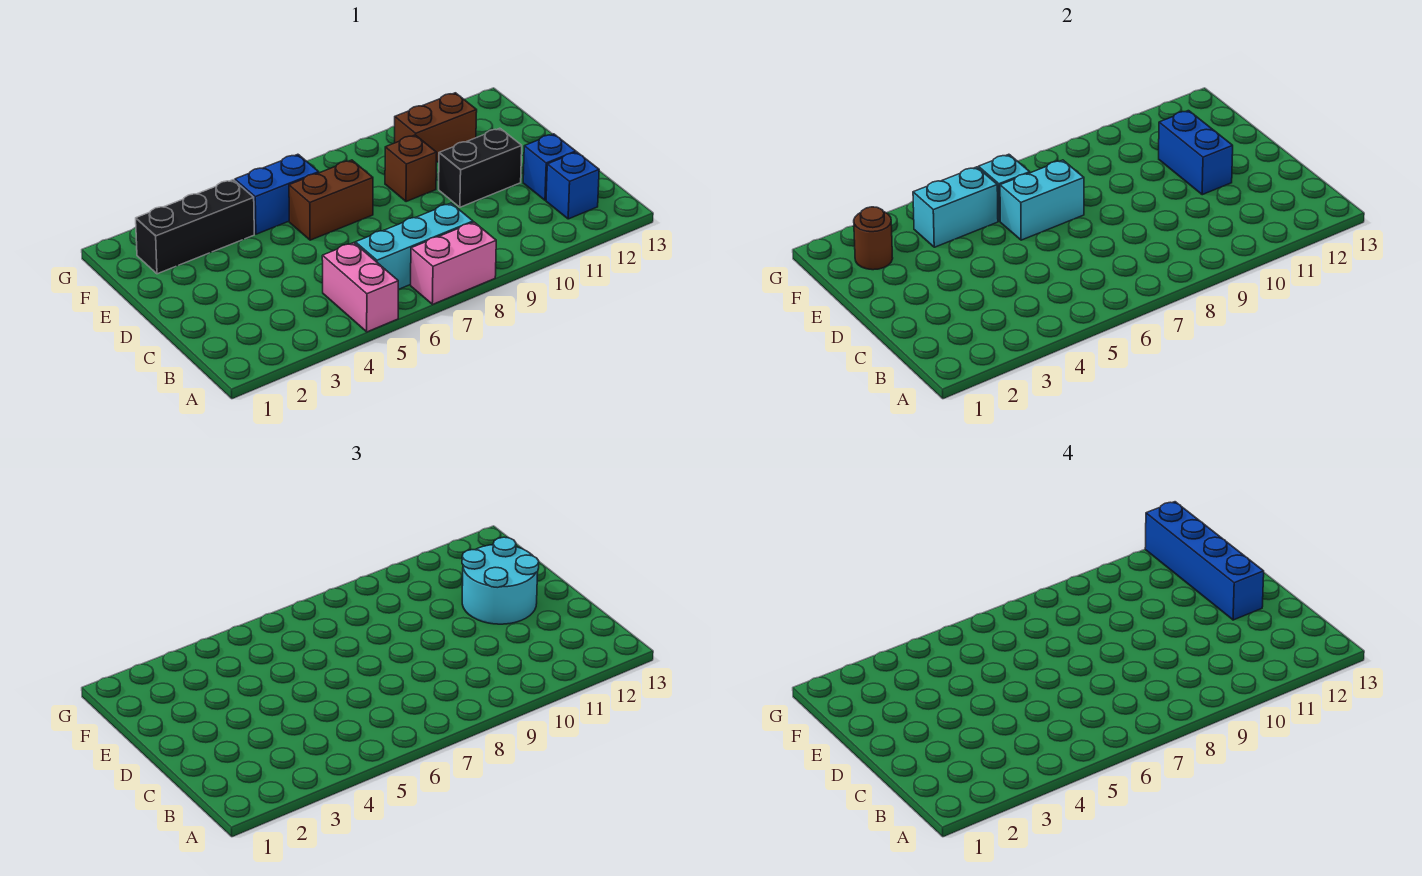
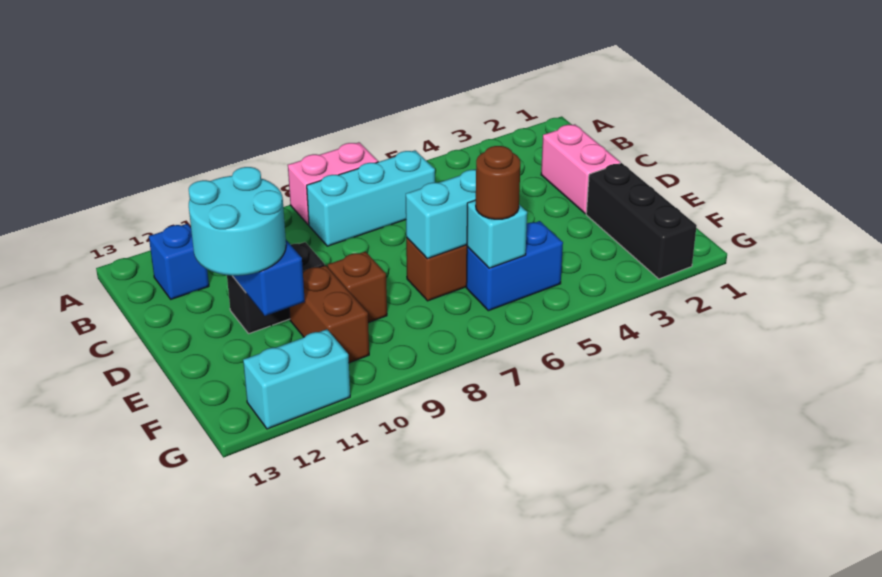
pink brick A5:B5 level 1 -> pink brick C2:D2 level 1
blue brick C12 level 1 -> none
blue brick D12:G12 level 4 -> none
black brick F2:F4 level 1 -> black brick E2:G2 level 1
brown round brick F2 level 2 -> brown round brick F6 level 3
cyan brick F4:F5 level 2 -> cyan brick G11:G12 level 1
brown brick F10:F11 level 1 -> brown brick E10:F10 level 1

